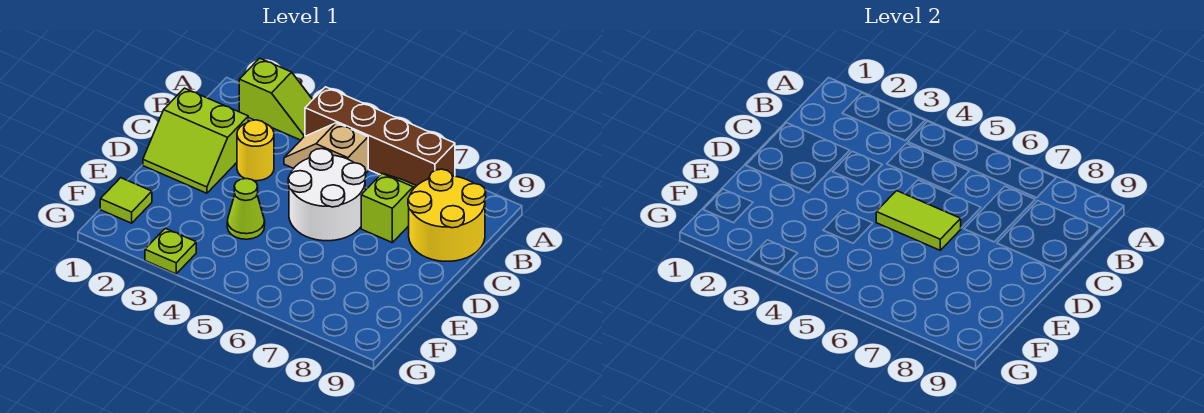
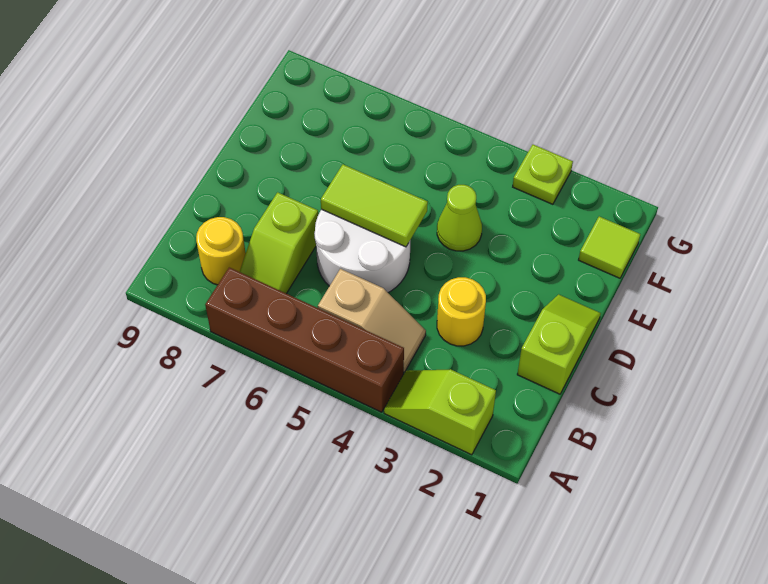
yellow round brick B8:C9 level 1 -> yellow round brick B8 level 1
lime slope C1:D2 level 1 top C -> lime slope C1:D1 level 1 top C

